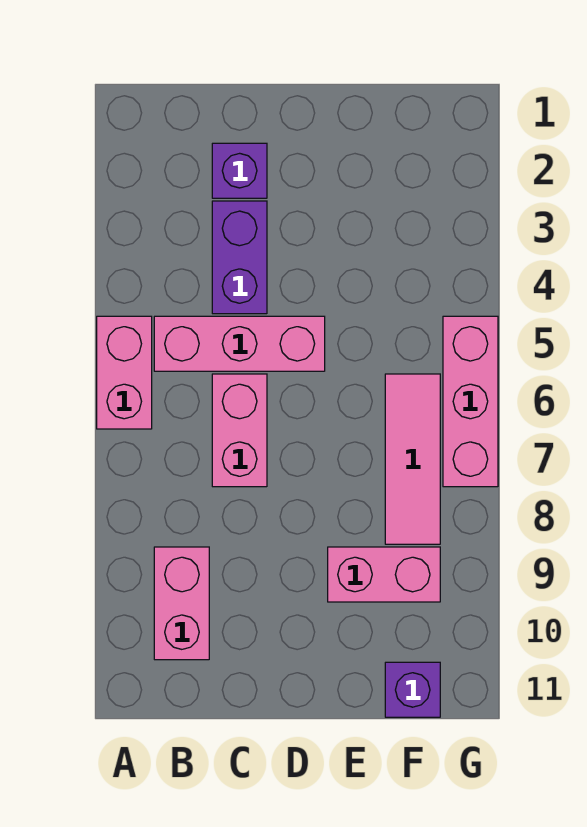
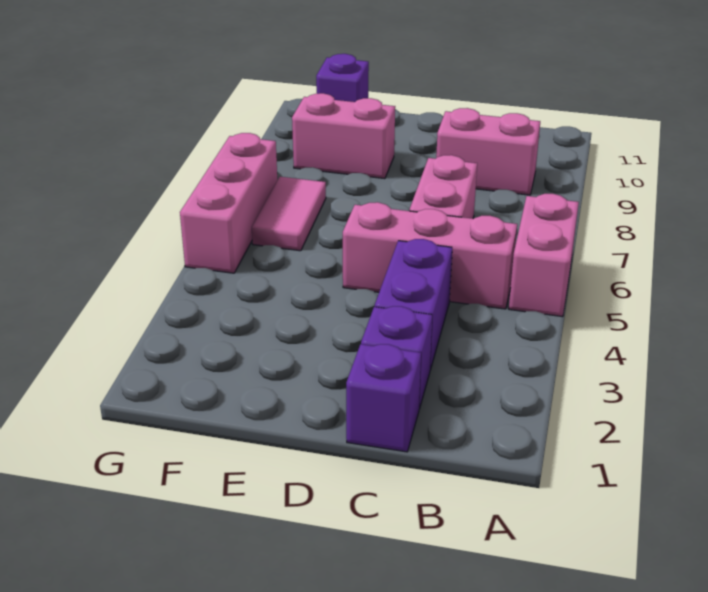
pink brick B9:B10 level 1 -> pink brick B9:C9 level 1
none -> purple brick C1 level 1
pink tile F6:F8 level 1 -> pink tile F6:F7 level 1

